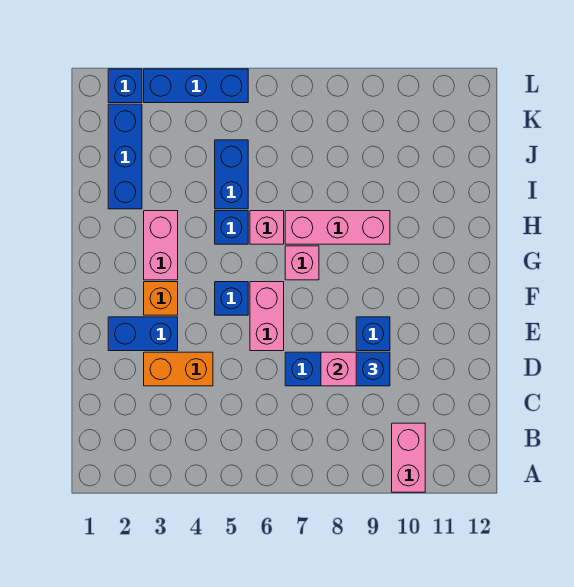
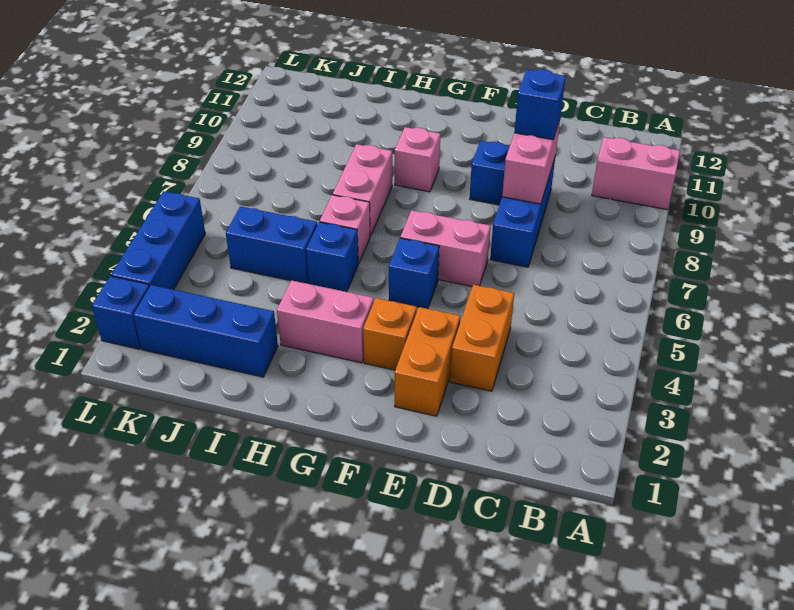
blue brick E2:E3 level 1 -> orange brick E2:E3 level 1
pink brick G7 level 1 -> pink brick G9 level 1
pink brick H7:H9 level 1 -> pink brick H7:H8 level 1

